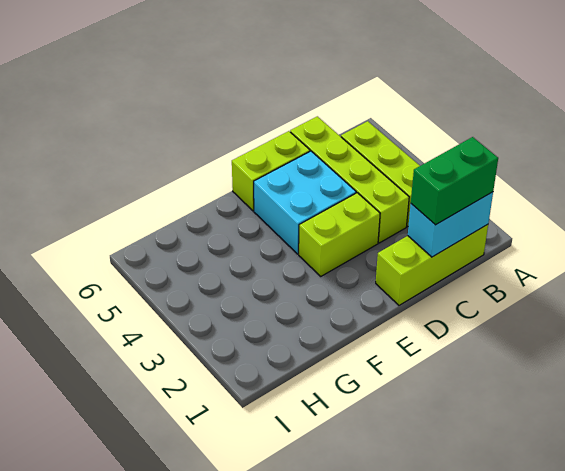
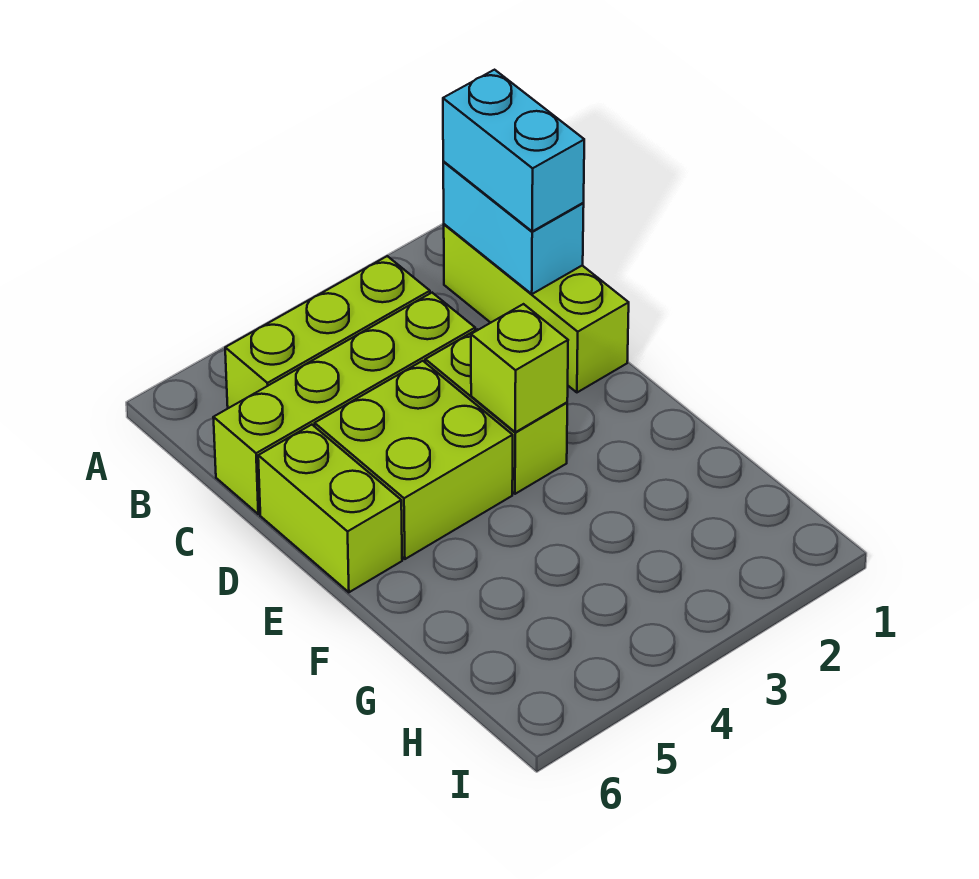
green brick B1:C1 level 3 -> cyan brick B1:C1 level 3
cyan brick D4:E5 level 1 -> lime brick D4:E5 level 1
none -> lime brick E3 level 2

